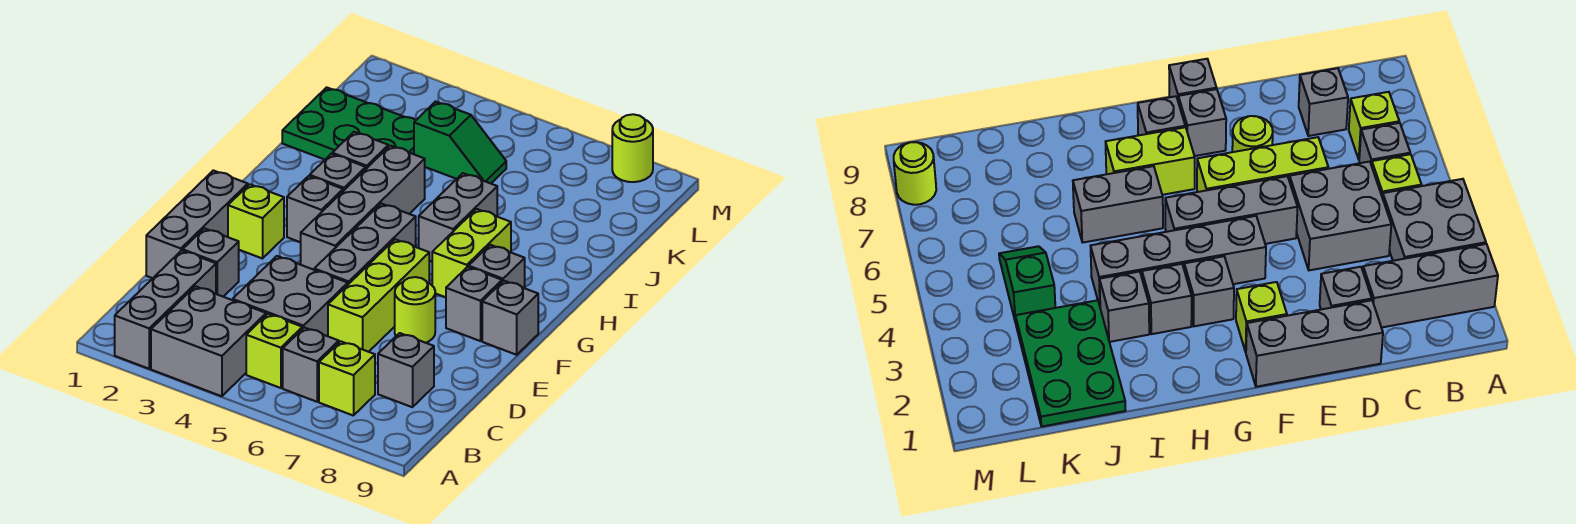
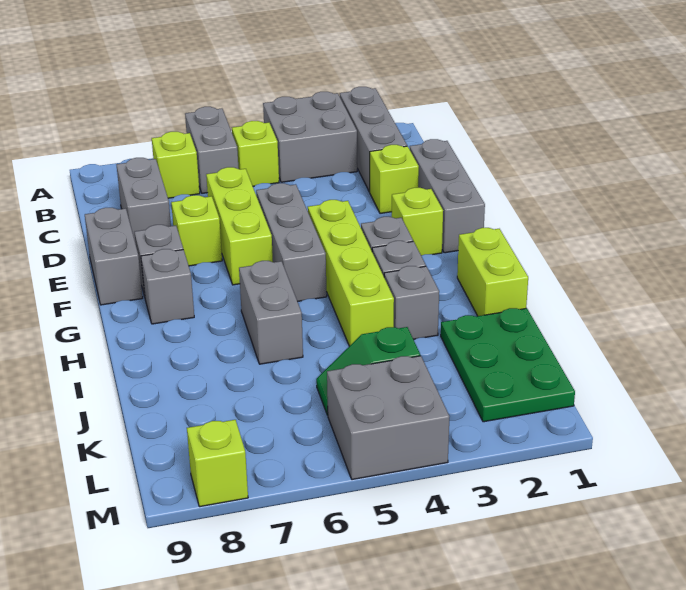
grey brick B6 level 1 -> grey brick A6:B6 level 1
grey brick C4:D5 level 1 -> grey brick L4:M5 level 1
grey brick C8 level 1 -> grey brick C8:D8 level 1
grey brick D2 level 1 -> lime brick D2 level 1
lime round brick E7 level 1 -> lime brick E7 level 1
grey brick F4:I4 level 1 -> lime brick F4:I4 level 1
grey brick F9 level 1 -> grey brick E9:F9 level 1
lime brick G7:H7 level 1 -> lime brick H1:I1 level 1
green plate J1:K3 level 1 -> green plate J1:L2 level 1
lime round brick M8 level 1 -> lime brick M8 level 1

